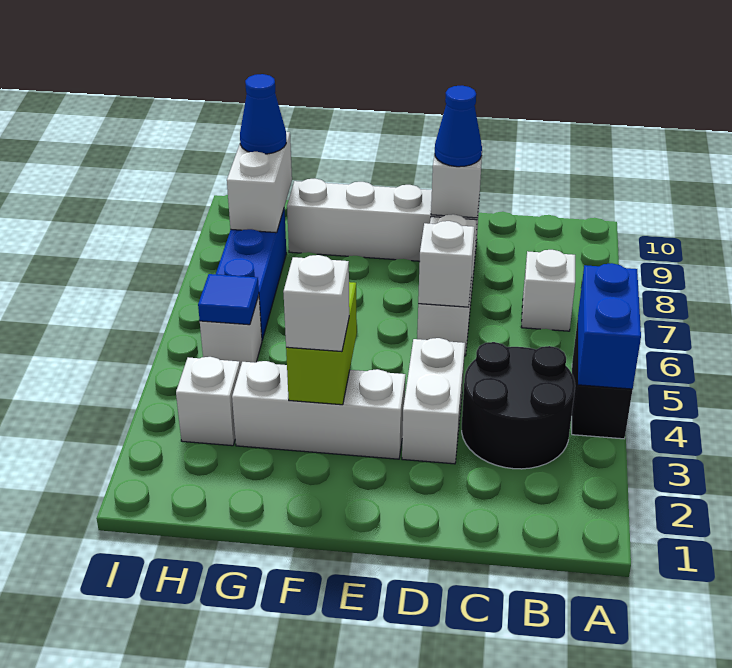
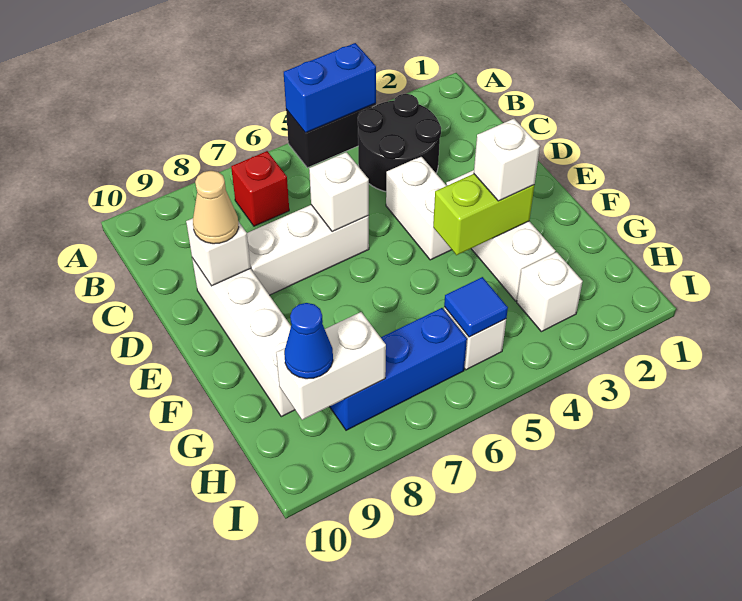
white brick B7 level 1 -> red brick B7 level 1
white brick D3:D4 level 1 -> white brick D4:E4 level 1
blue cone D9 level 3 -> tan cone D9 level 3

